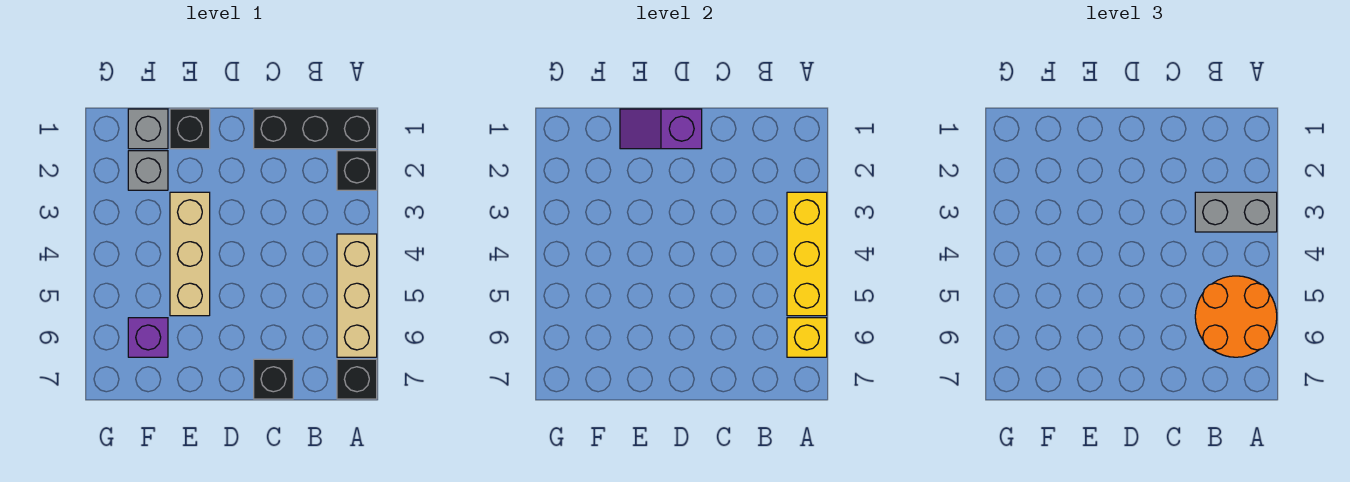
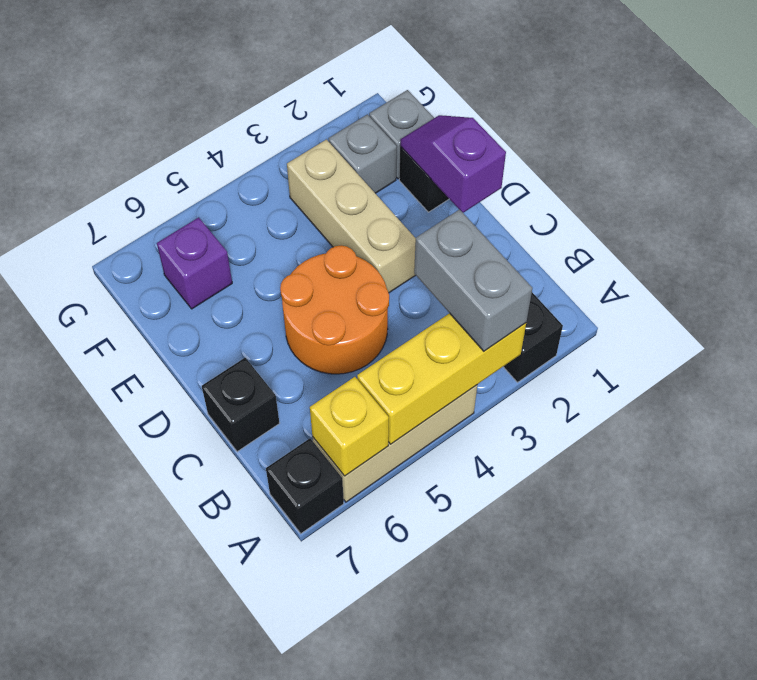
black brick A1:C1 level 1 -> none
orange round brick A5:B6 level 3 -> orange round brick C4:D5 level 1
tan brick E3:E5 level 1 -> tan brick D3:F3 level 1

